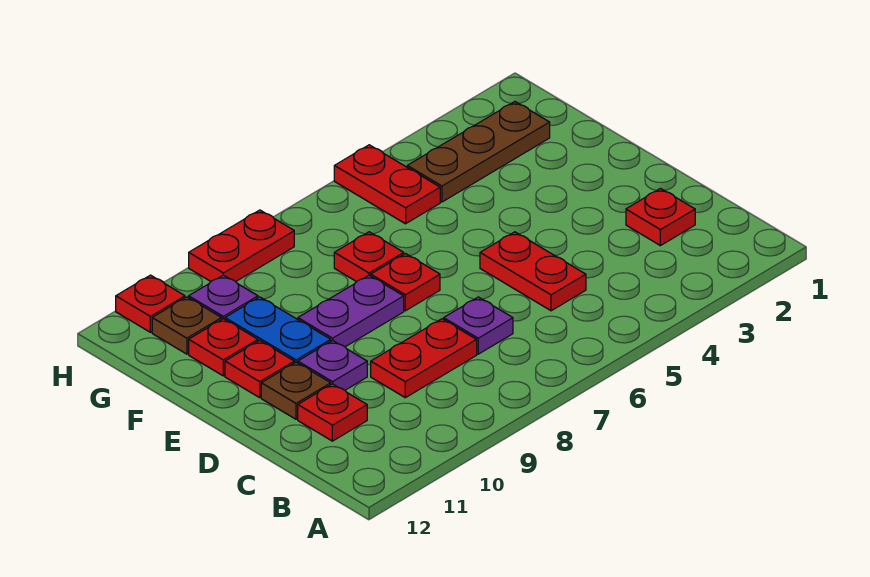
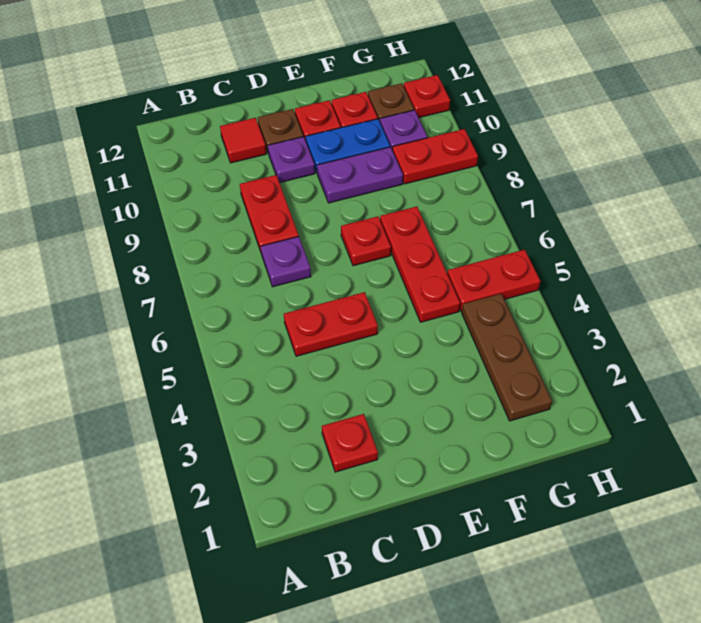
red plate C11 level 1 -> red tile C11 level 1
purple plate E8:E9 level 1 -> purple plate E9:F9 level 1
red plate F7 level 1 -> red plate F5:F7 level 1
red plate H8:H9 level 1 -> red plate G9:H9 level 1

